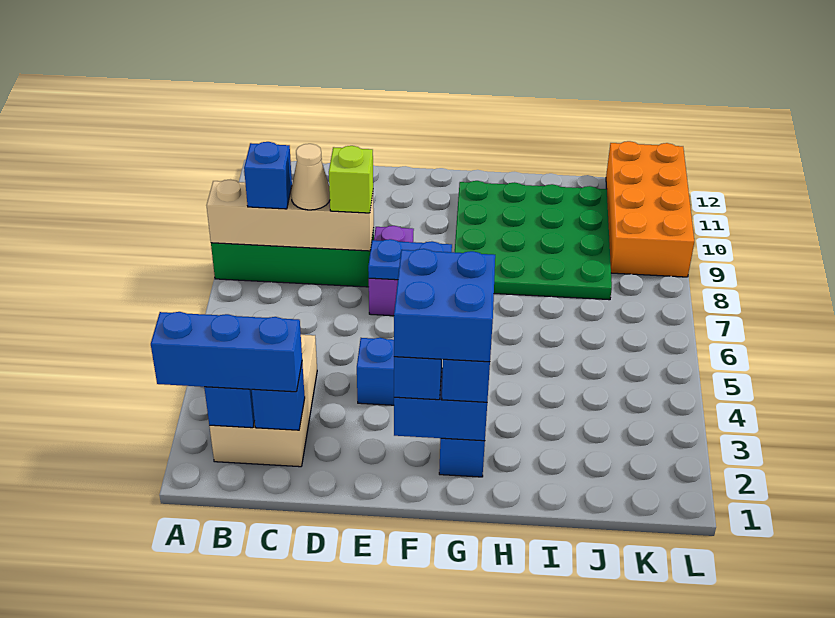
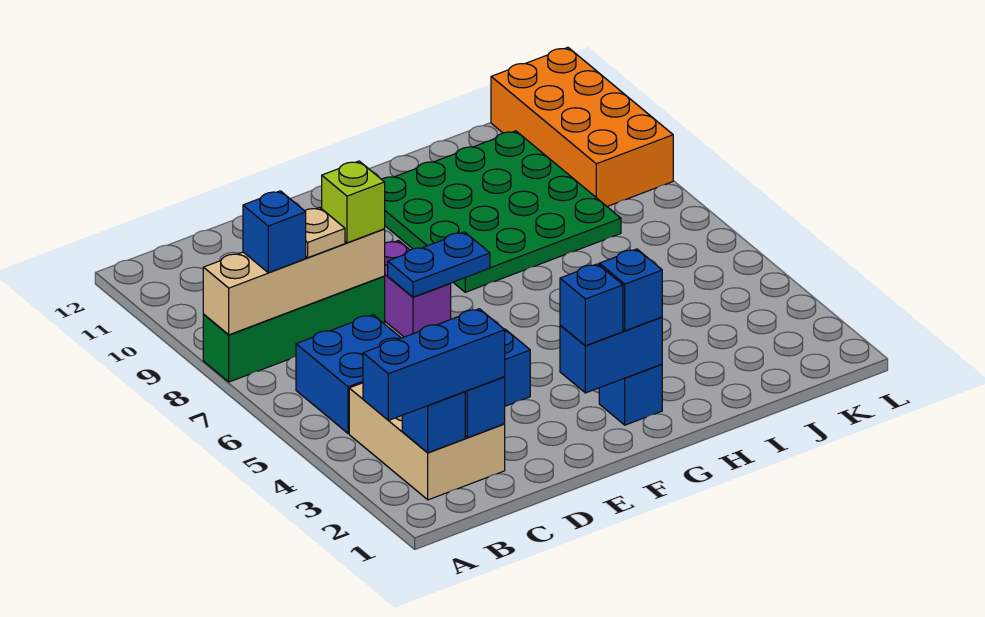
tan cone C8 level 3 -> tan plate C8 level 3
blue brick F2:G3 level 4 -> blue brick B5:C6 level 1

